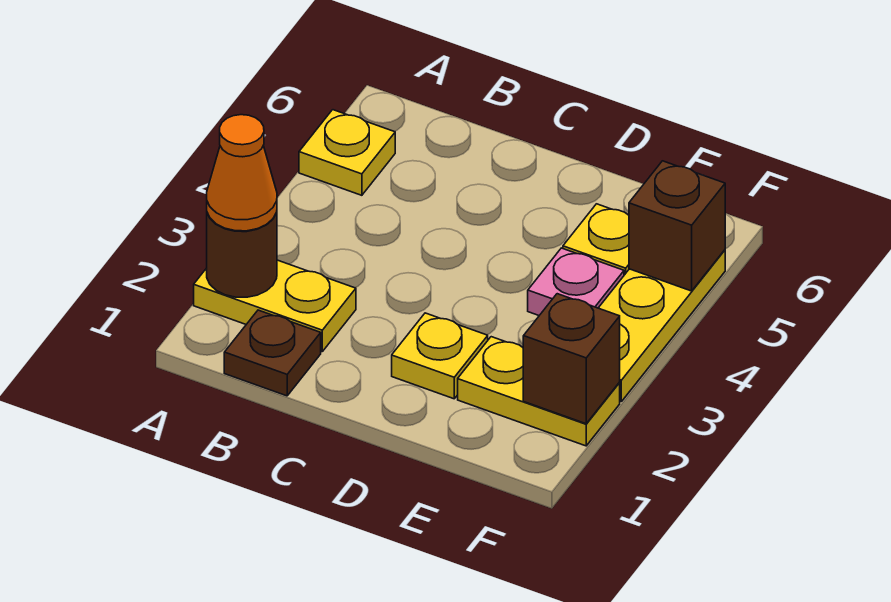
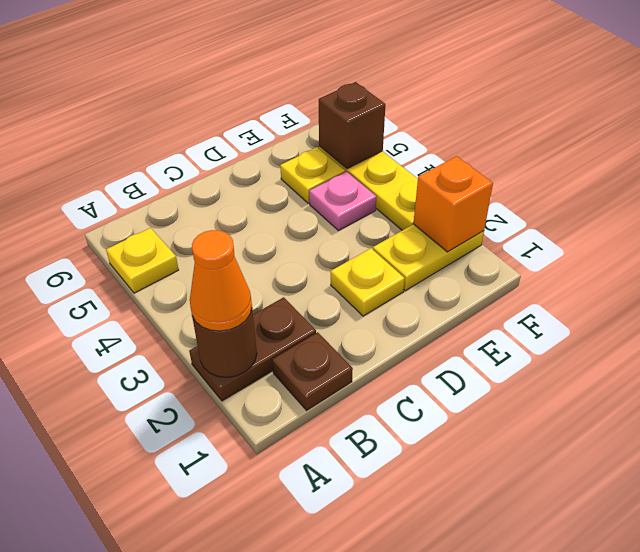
yellow plate A2:B2 level 1 -> brown plate A2:B2 level 1
brown brick F2 level 2 -> orange brick F2 level 2

